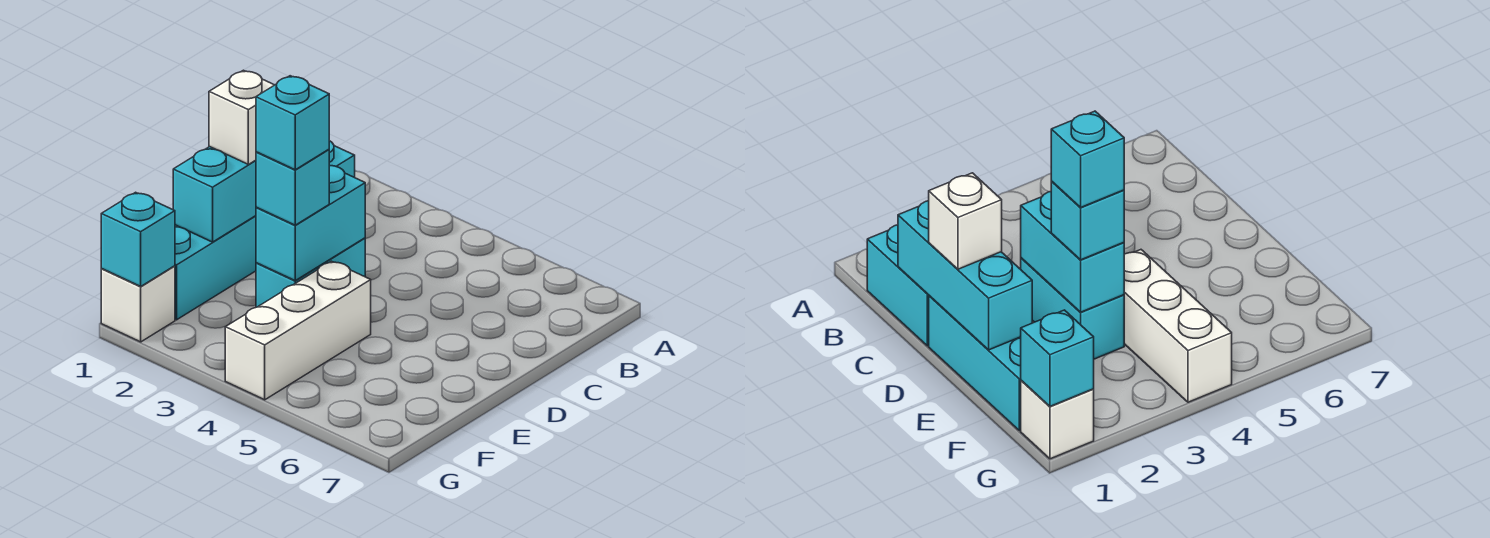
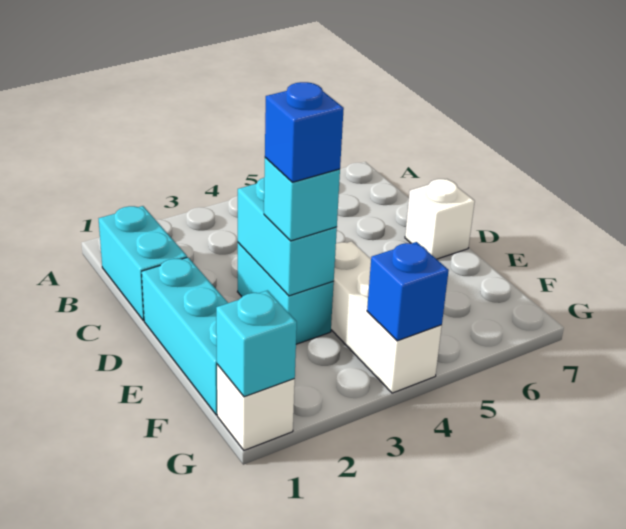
cyan brick C1:E1 level 2 -> none
white brick D1 level 3 -> white brick D7 level 1
cyan brick E3 level 4 -> blue brick E3 level 4
none -> blue brick G4 level 2

